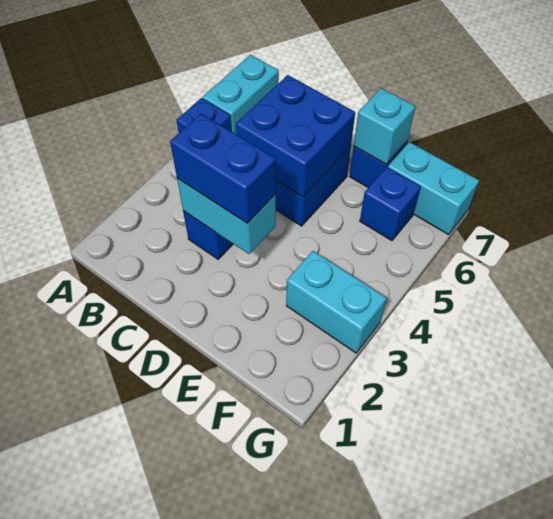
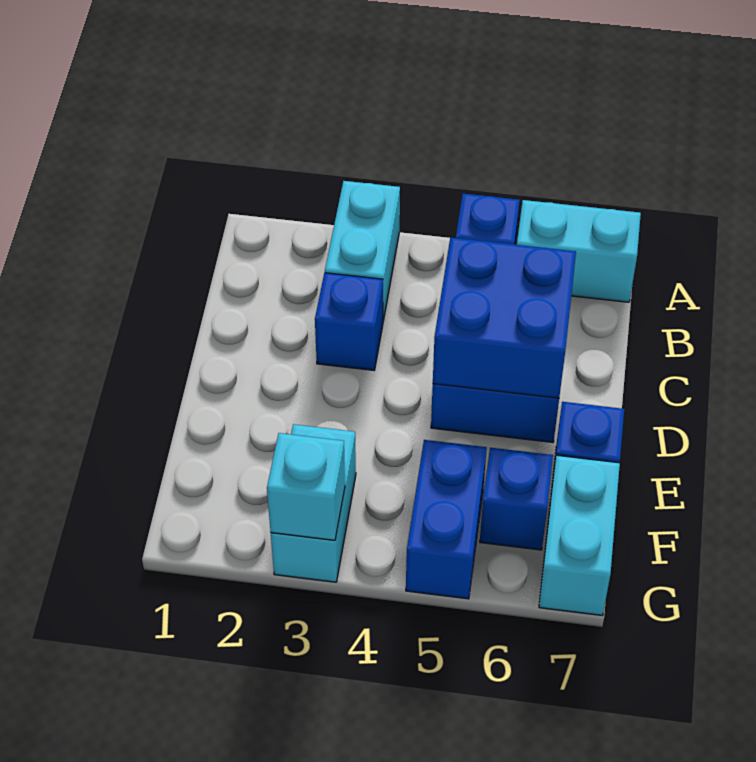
cyan brick C3:D3 level 2 -> cyan brick A3:B3 level 1
blue brick C3:D3 level 3 -> blue brick F5:G5 level 1
cyan brick E7 level 2 -> cyan brick G3 level 2

